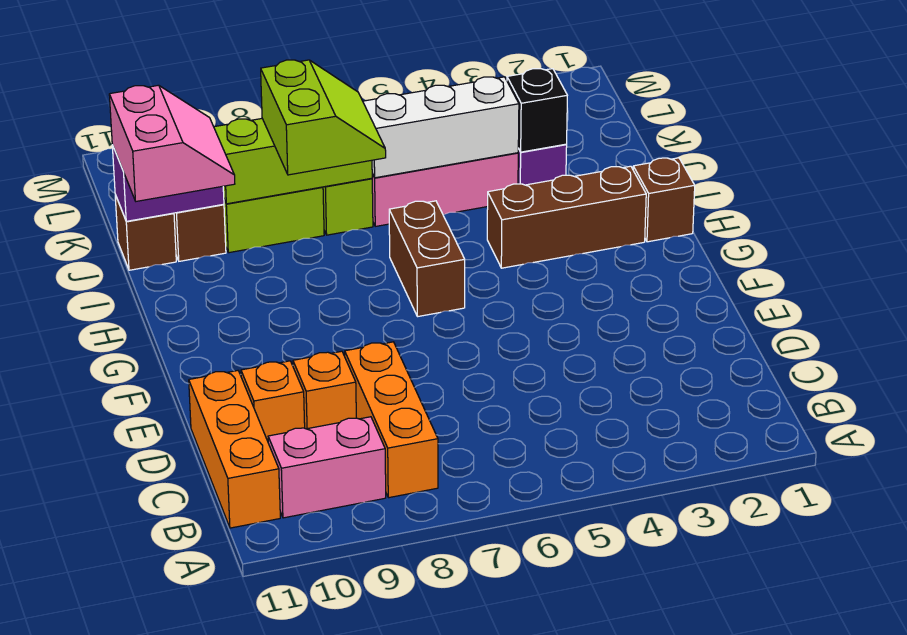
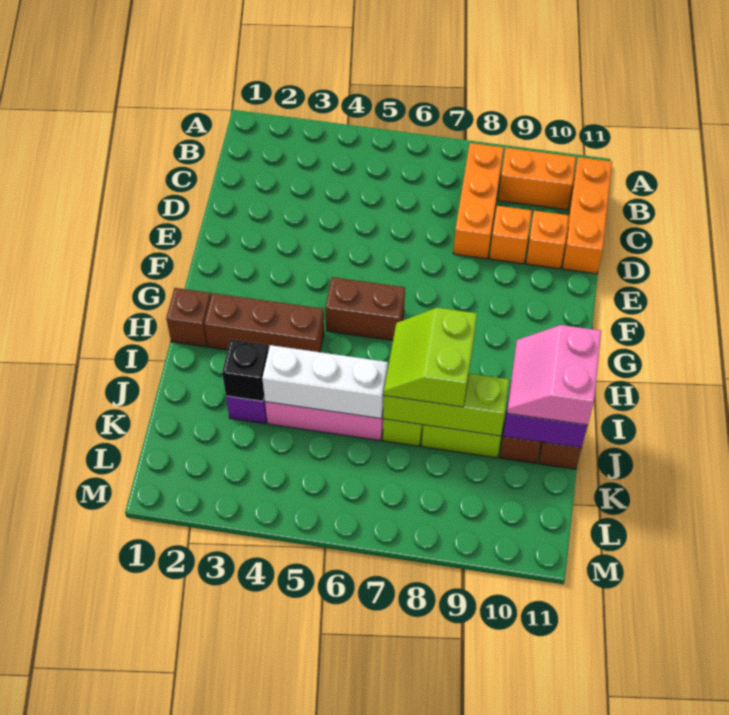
pink brick B9:B10 level 1 -> orange brick B9:B10 level 1
brown brick G6:H6 level 1 -> brown brick G5:G6 level 1

